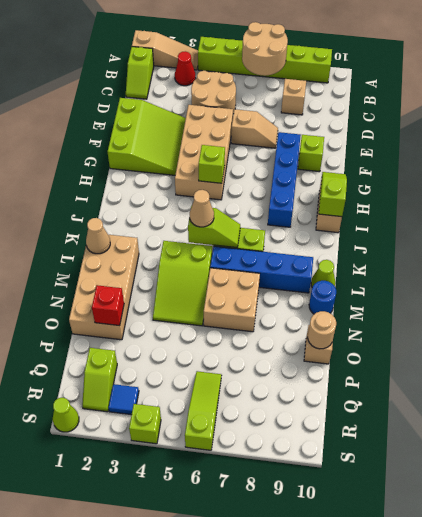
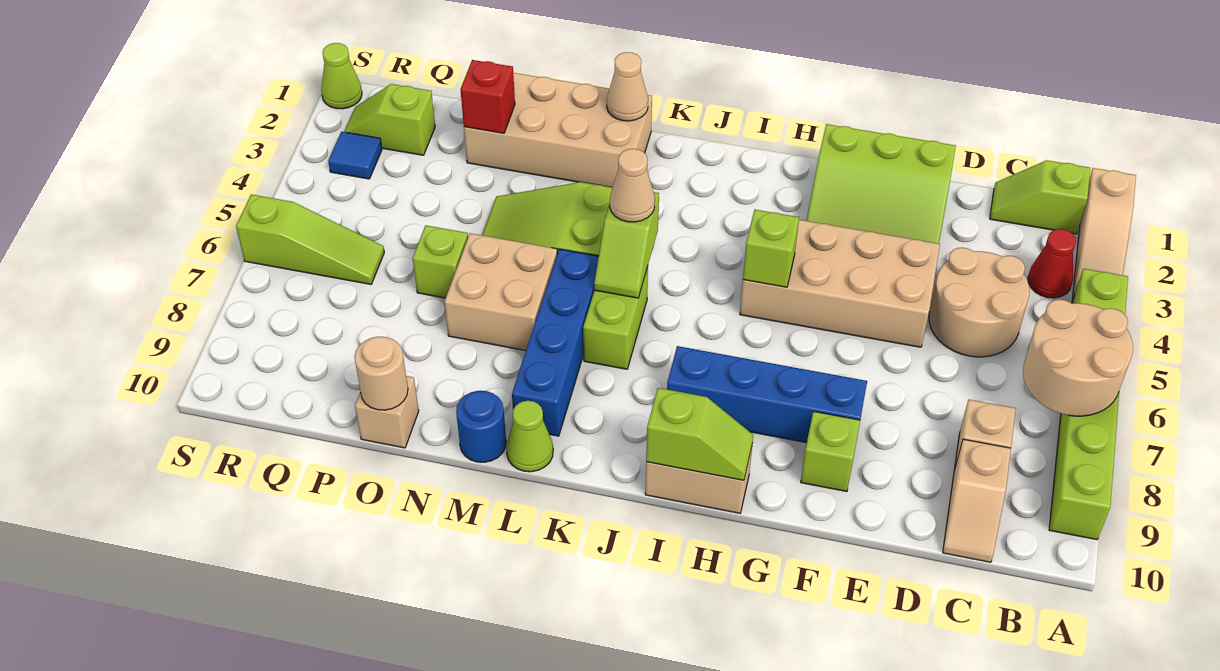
tan slope E6:E7 level 1 top 6 -> tan slope C9:C10 level 1 top 9
lime brick S4 level 1 -> lime brick O6 level 1

